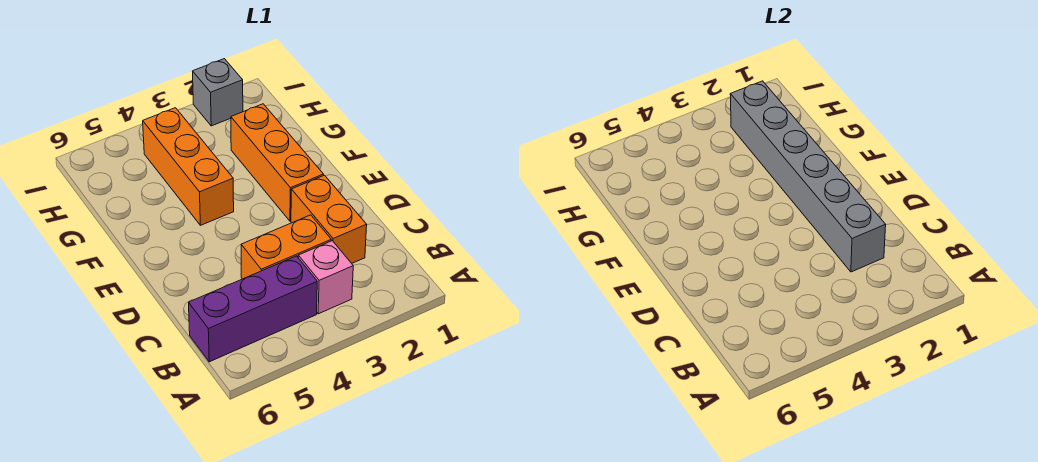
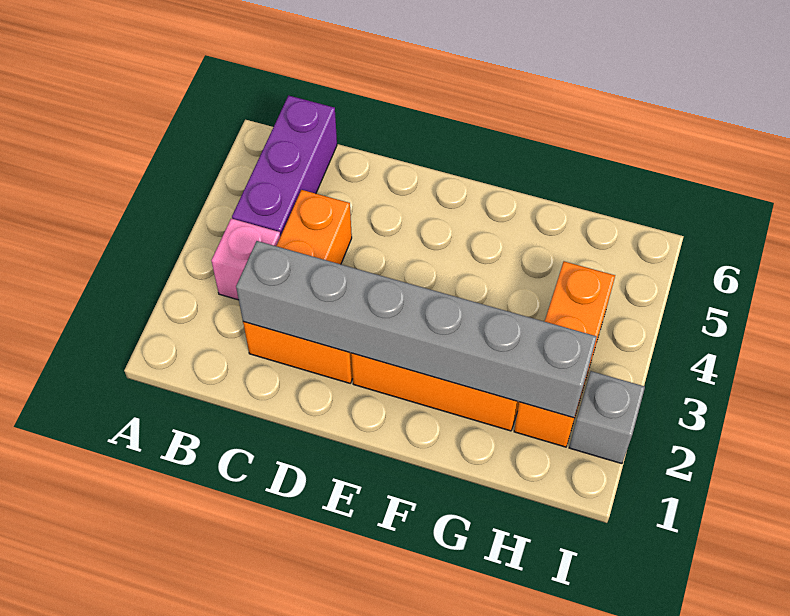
orange brick F4:H4 level 1 -> orange brick H2:H4 level 1

